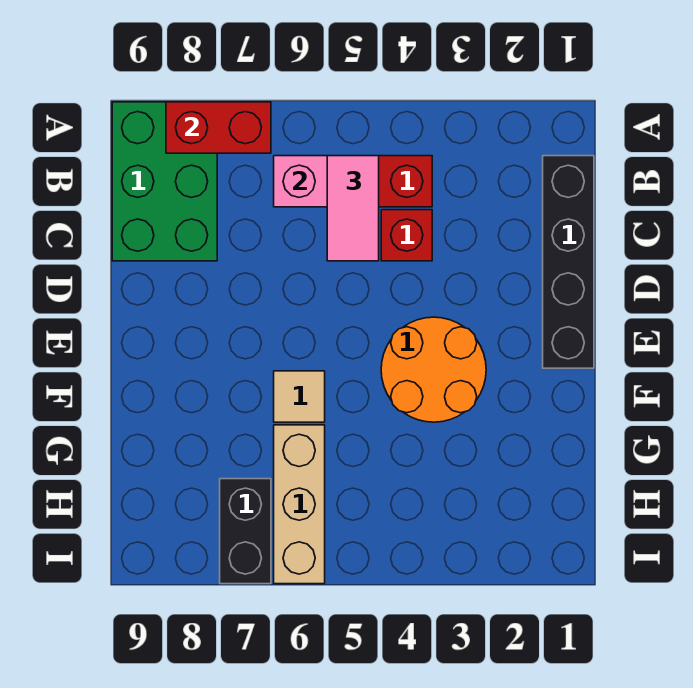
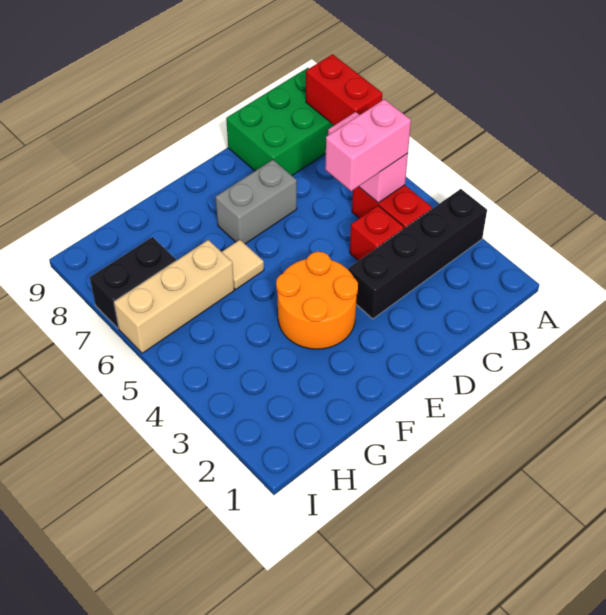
black brick B1:E1 level 1 -> black brick A3:D3 level 1
pink tile B5:C5 level 3 -> pink brick B5:C5 level 3
none -> grey brick D7:E7 level 1

